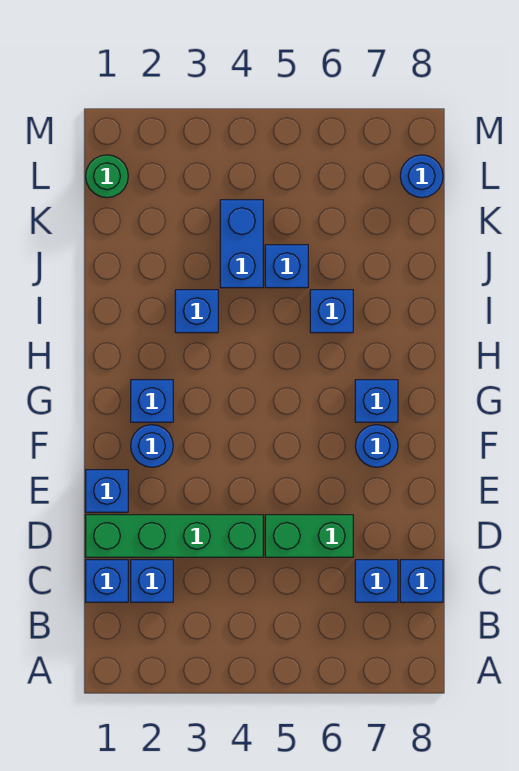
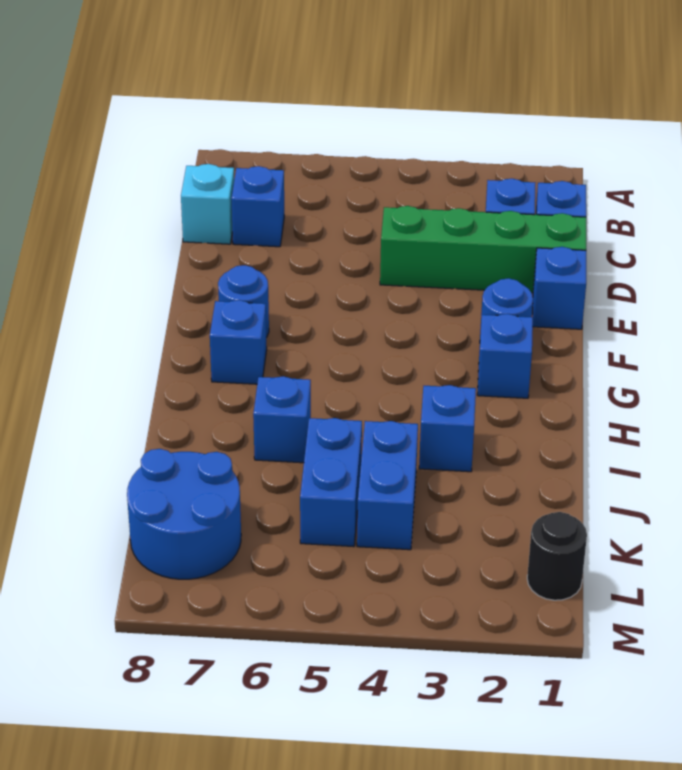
blue brick C8 level 1 -> cyan brick C8 level 1
green brick D5:D6 level 1 -> none
blue brick J5 level 1 -> blue brick J5:K5 level 1
green round brick L1 level 1 -> black round brick L1 level 1
blue round brick L8 level 1 -> blue round brick K7:L8 level 1

